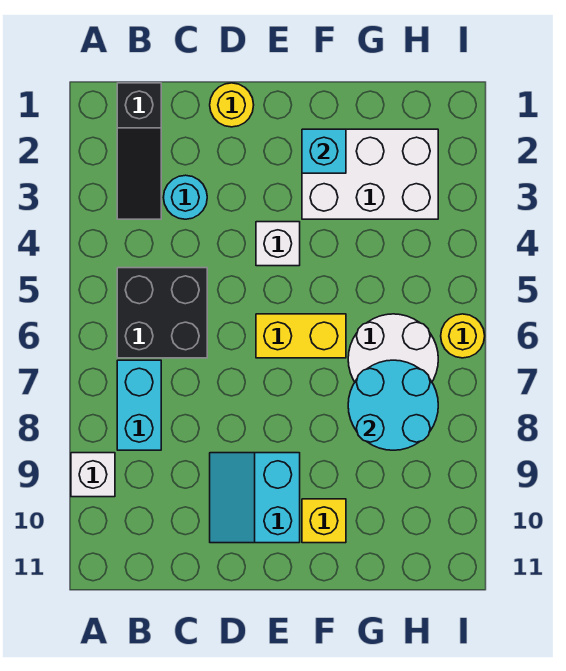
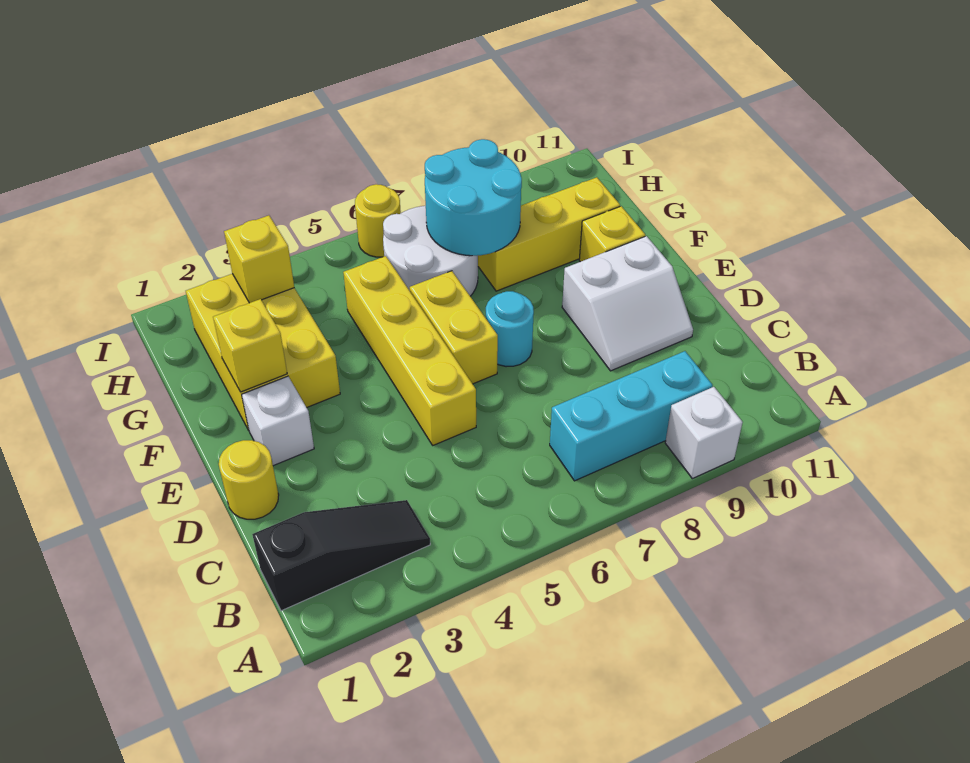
black brick B5:C6 level 1 -> none
cyan brick B7:B8 level 1 -> cyan brick B7:B9 level 1
cyan round brick C3 level 1 -> cyan round brick E7 level 1
none -> yellow brick D5:G5 level 1
cyan slope D9:E10 level 1 top E -> white slope D9:E10 level 1 top E
white brick E4 level 1 -> white brick E2 level 1
white brick F2:H3 level 1 -> yellow brick F2:H3 level 1
cyan brick F2 level 2 -> yellow brick F2 level 2
none -> yellow brick G8:G10 level 1
none -> yellow brick H3 level 2

